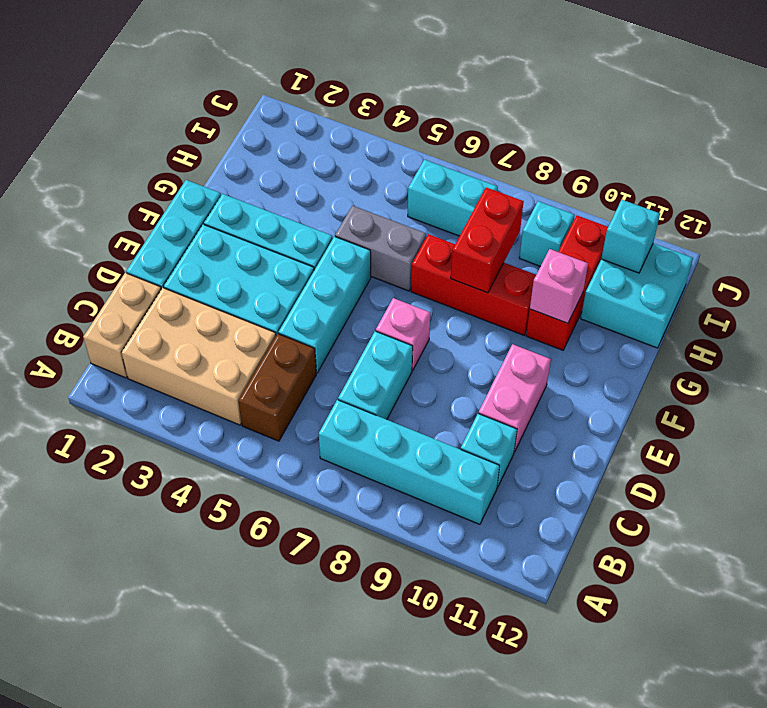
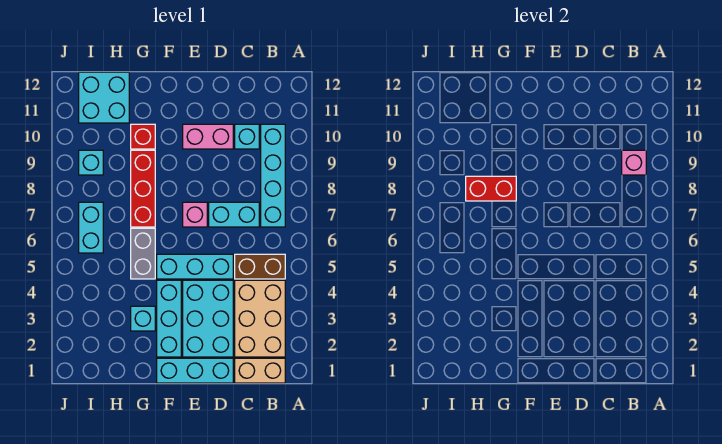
red brick G10:I10 level 1 -> red brick G10 level 1
pink brick G10 level 2 -> pink brick B9 level 2
cyan brick I11 level 2 -> cyan brick G3 level 1

